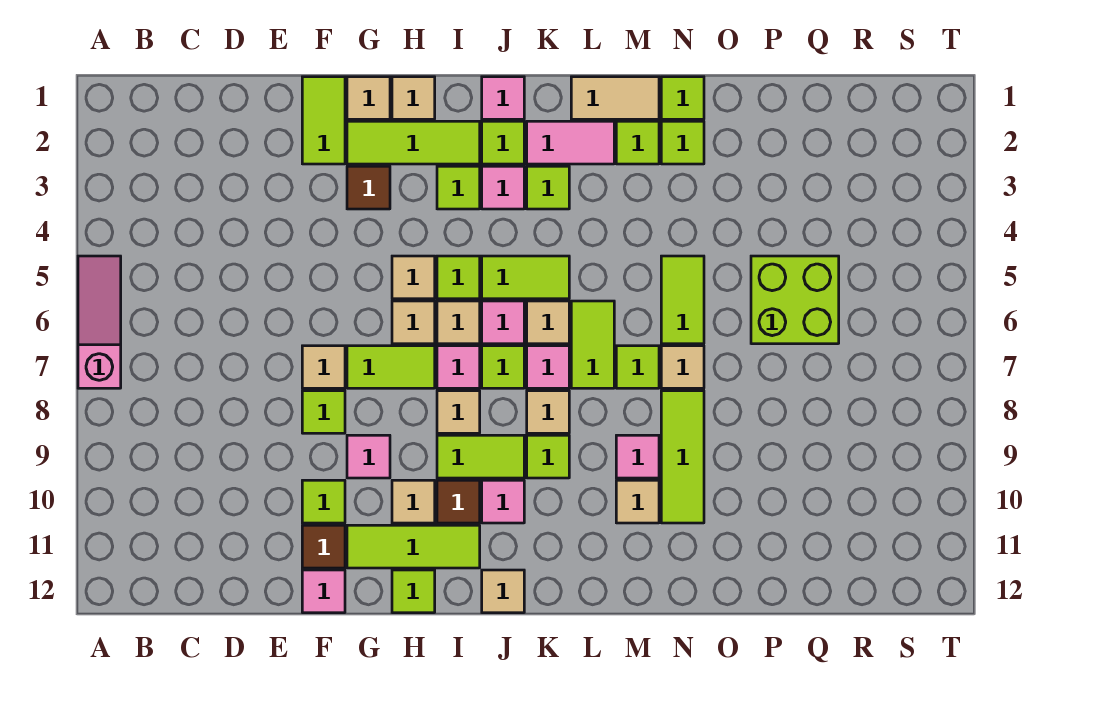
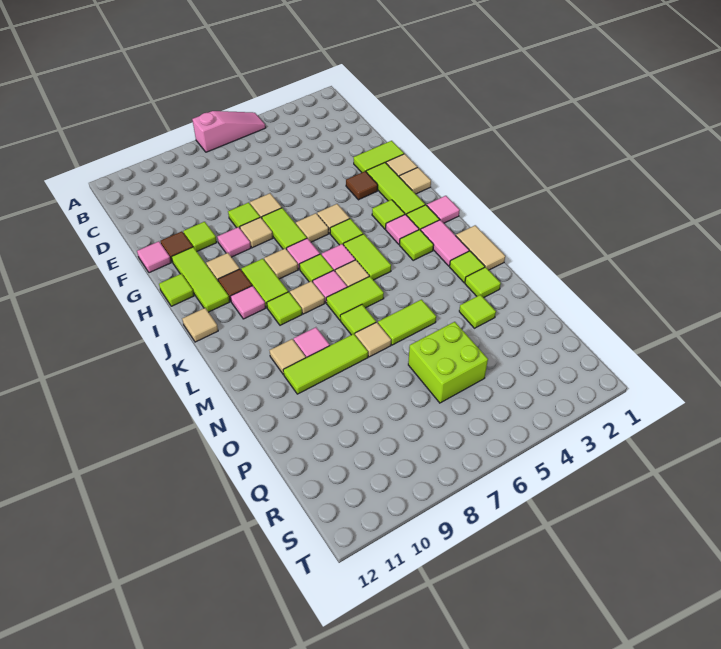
tan tile I6 level 1 -> tan tile G8 level 1
lime tile N1 level 1 -> lime tile O3 level 1

